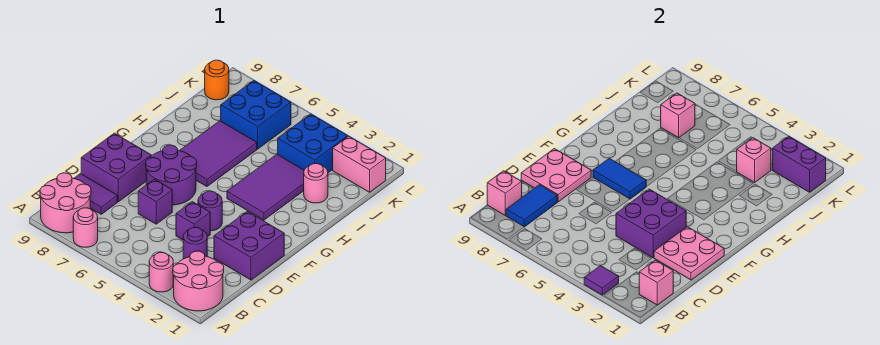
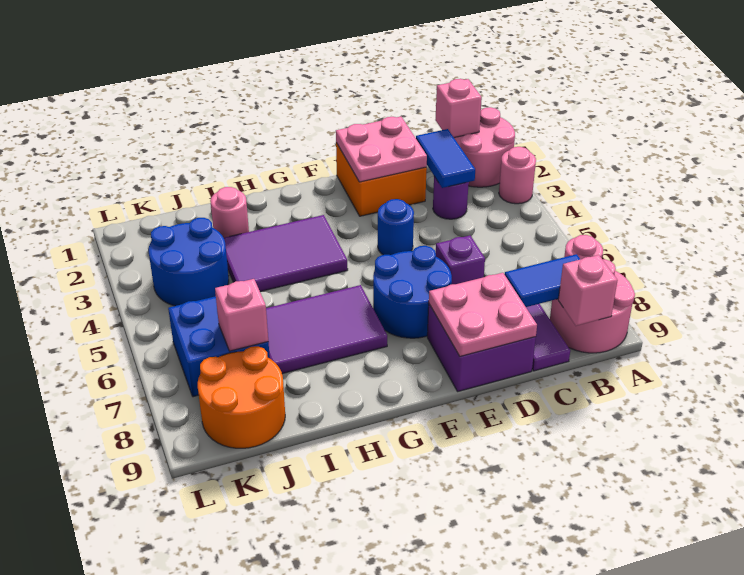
purple tile A3 level 2 -> none
purple brick D1:E2 level 1 -> orange brick D1:E2 level 1
purple brick D3:E4 level 2 -> none
purple brick D4 level 1 -> none
purple round brick E4 level 1 -> blue round brick E4 level 1
purple round brick E6:F7 level 1 -> blue round brick E6:F7 level 1
blue tile F6:F7 level 2 -> blue tile C2:C3 level 2
blue brick J3:K4 level 1 -> blue round brick J3:K4 level 1
pink brick J3 level 2 -> none
pink brick K1:K2 level 1 -> none
purple brick K1:K2 level 2 -> none
orange round brick K9 level 1 -> orange round brick J8:K9 level 1

